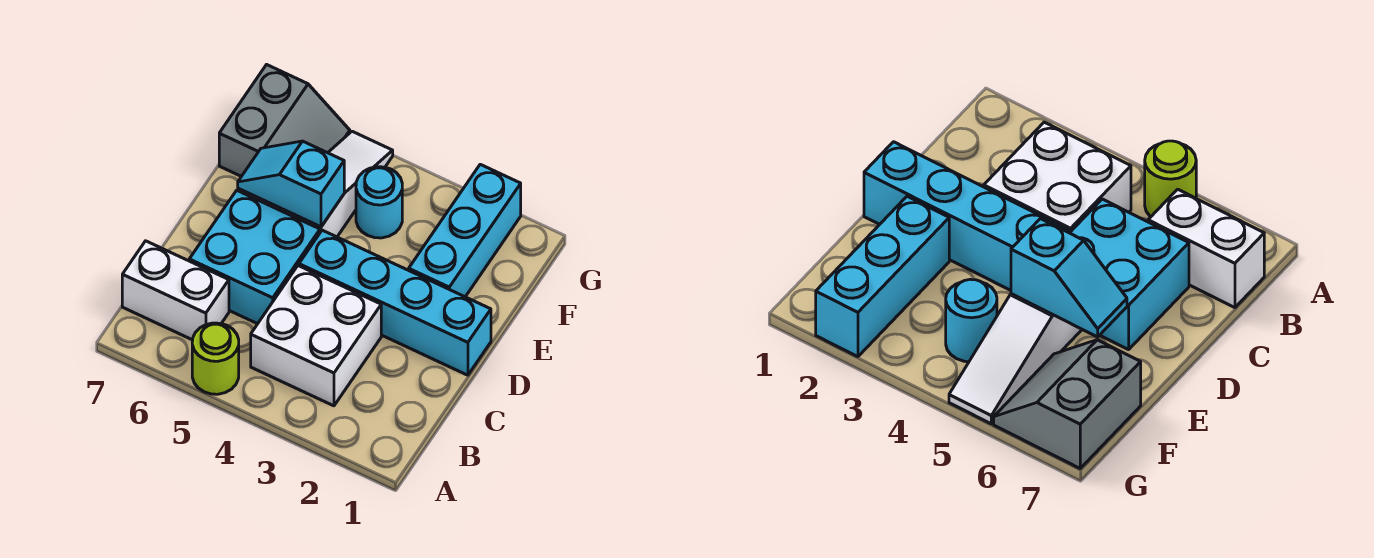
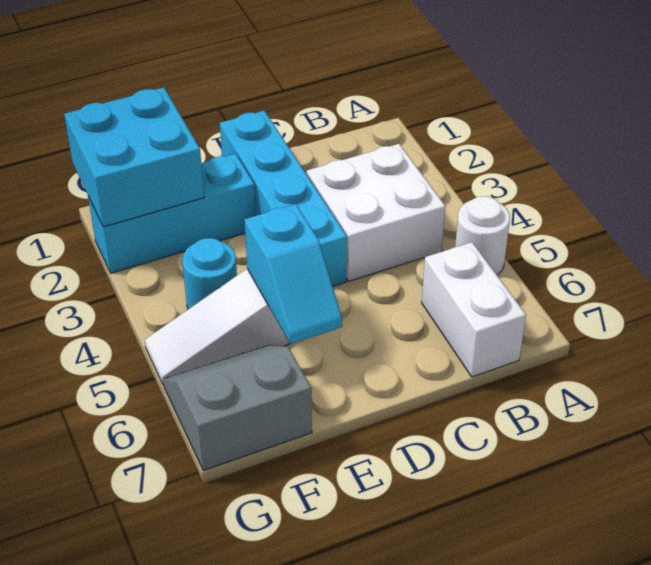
lime round brick A5 level 1 -> white round brick A5 level 1
cyan brick C5:D6 level 1 -> cyan brick F1:G2 level 2

